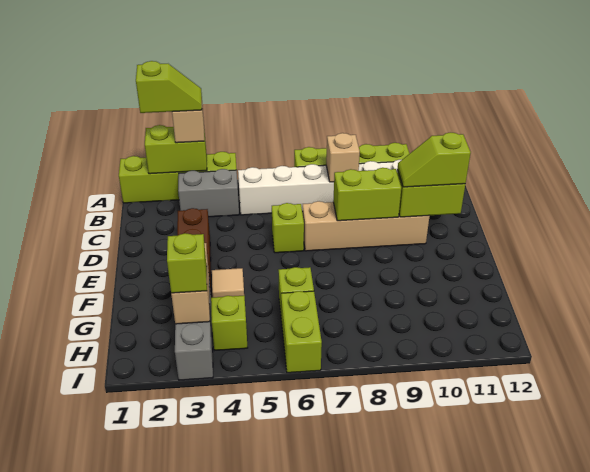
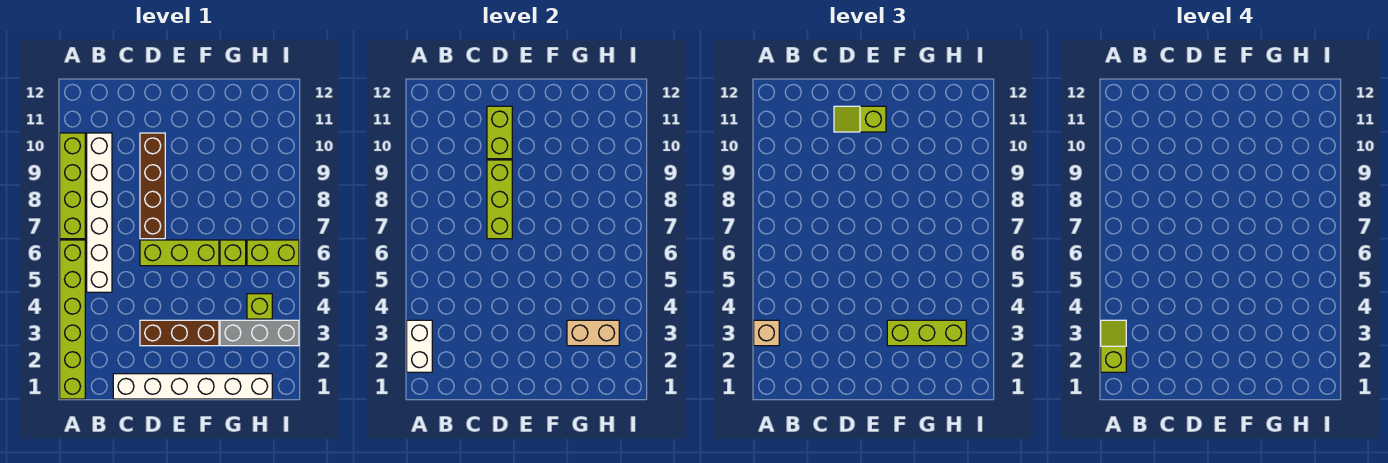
lime brick A1:A4 level 1 -> lime brick A1:A6 level 1
lime brick A2:A3 level 2 -> white brick A2:A3 level 2
grey brick B3:B4 level 1 -> none
tan brick B8 level 2 -> none
none -> white brick C1:H1 level 1
lime brick D6 level 1 -> lime brick D6:F6 level 1
tan brick D7:D10 level 1 -> brown brick D7:D10 level 1
lime brick D8:D9 level 2 -> lime brick D7:D9 level 2
lime slope D10:D11 level 3 top 11 -> lime slope D11:E11 level 3 top E
tan tile F4 level 1 -> none
lime brick H3 level 3 -> lime brick F3:H3 level 3

